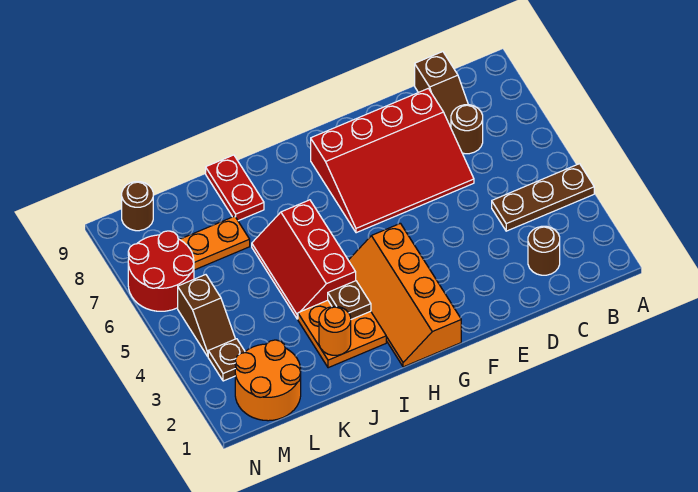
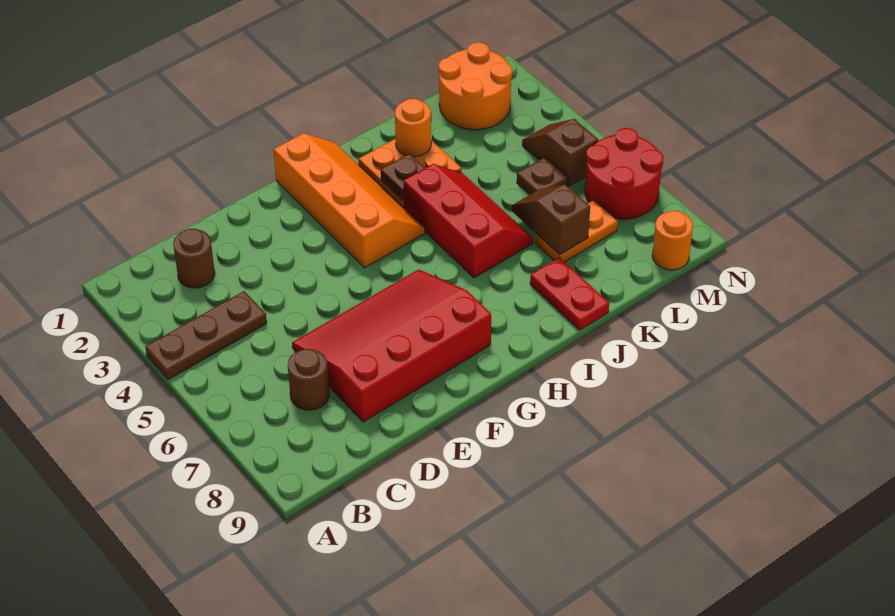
brown slope C8:C9 level 1 top 9 -> brown slope K6:K7 level 2 top 7
brown plate M3 level 1 -> brown plate L5 level 1
brown round brick M9 level 1 -> orange round brick M9 level 1

